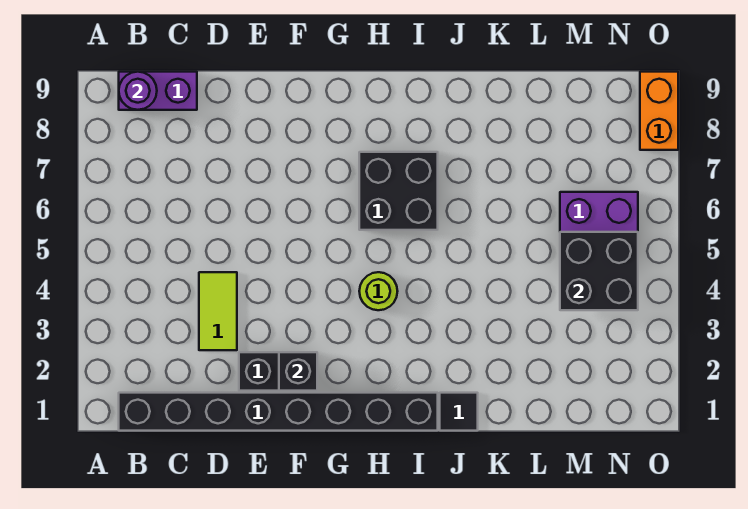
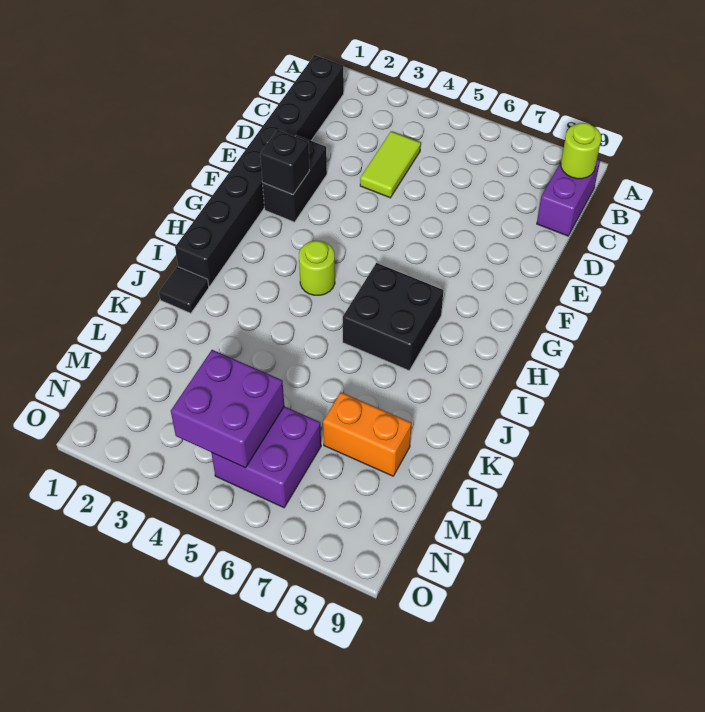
purple round brick B9 level 2 -> lime round brick B9 level 2
lime tile D3:D4 level 1 -> lime tile C4:D4 level 1
black brick M4:N5 level 2 -> purple brick M4:N5 level 2
orange brick O8:O9 level 1 -> orange brick L7:L8 level 1

